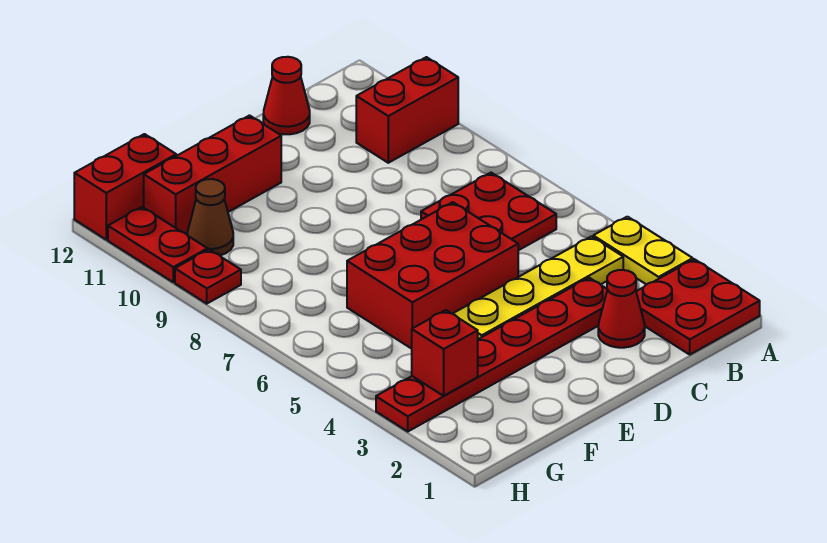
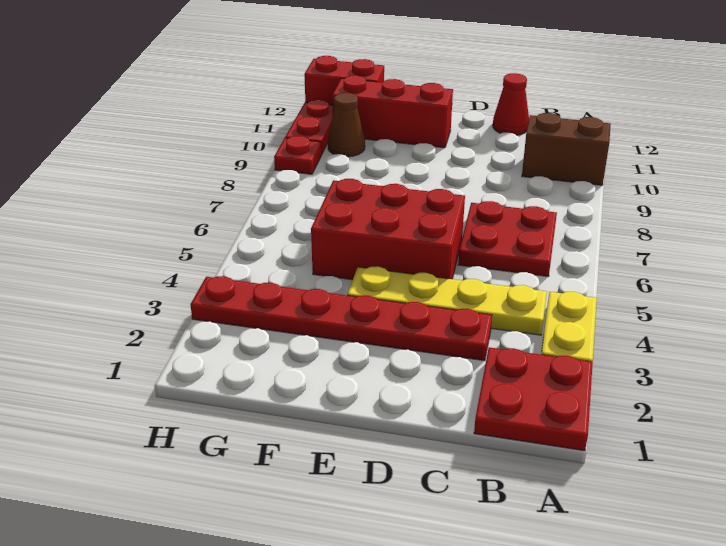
red brick A10:B10 level 1 -> brown brick A10:B10 level 1
red cone C2 level 1 -> none
red brick G3 level 2 -> none

